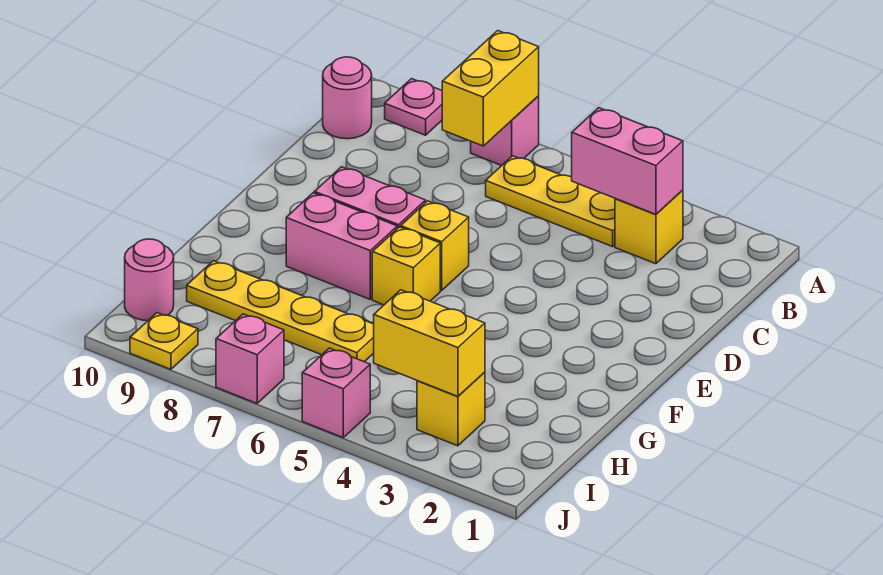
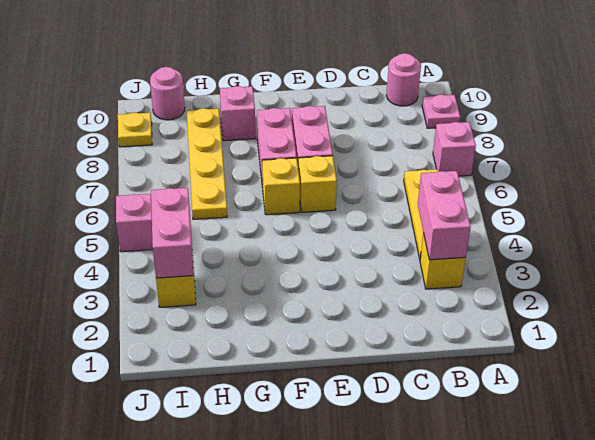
yellow brick A7:B7 level 2 -> none
yellow brick I3:I4 level 2 -> pink brick I3:I4 level 2
pink brick J7 level 1 -> pink brick G9 level 1

